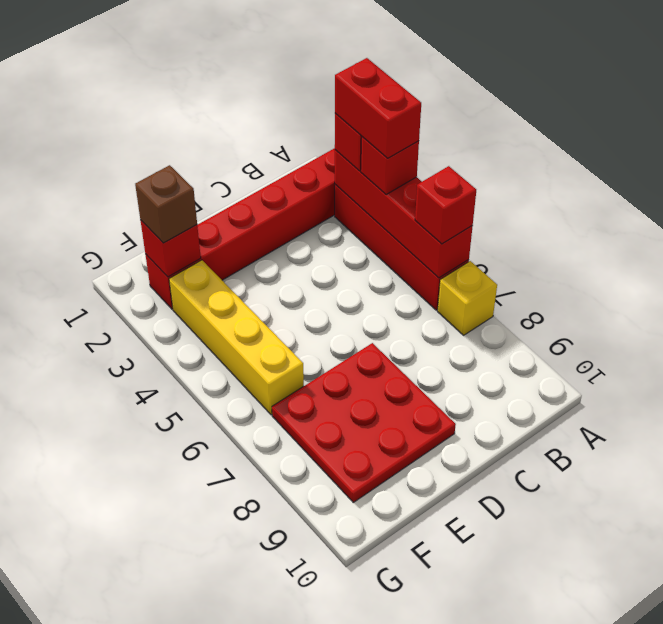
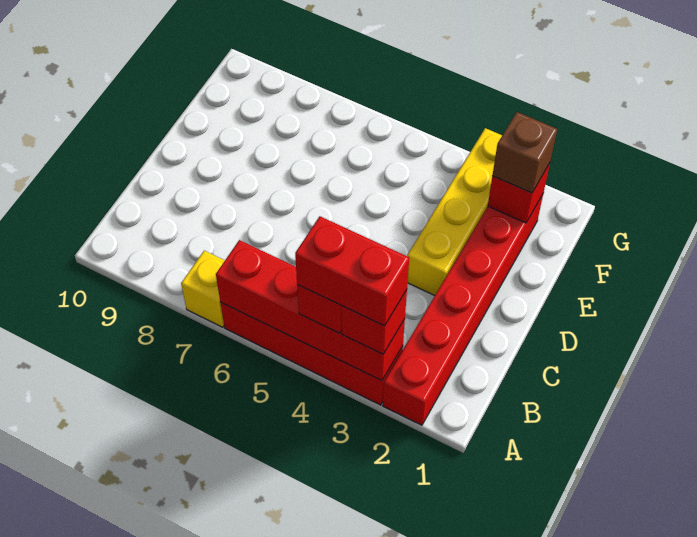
red brick A6 level 3 -> none
red plate D7:F9 level 1 -> none
yellow brick F3:F6 level 1 -> yellow brick D3:G3 level 1

